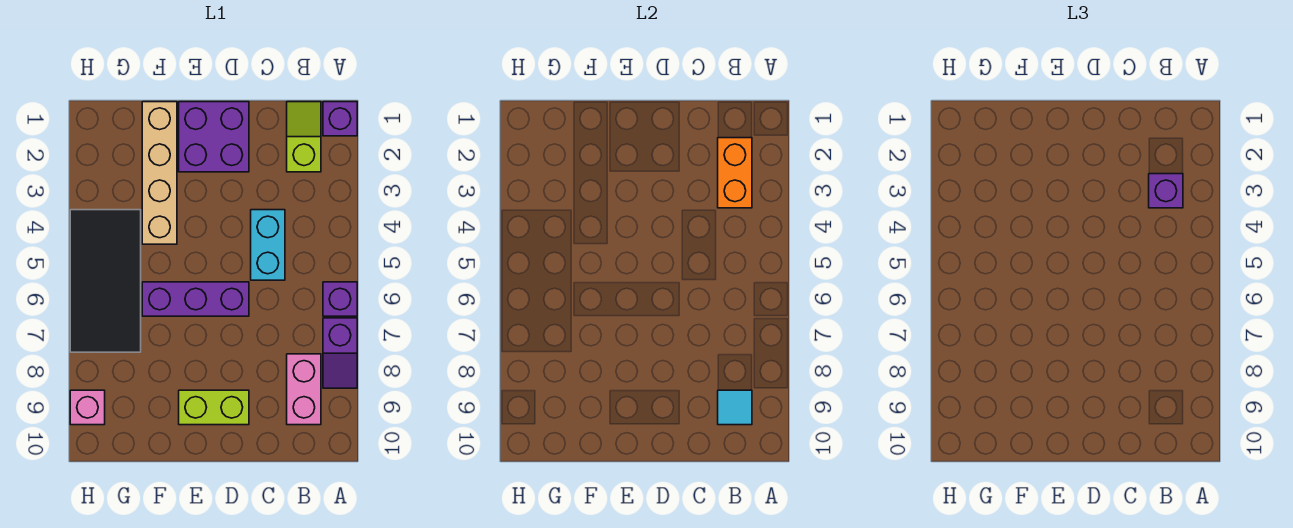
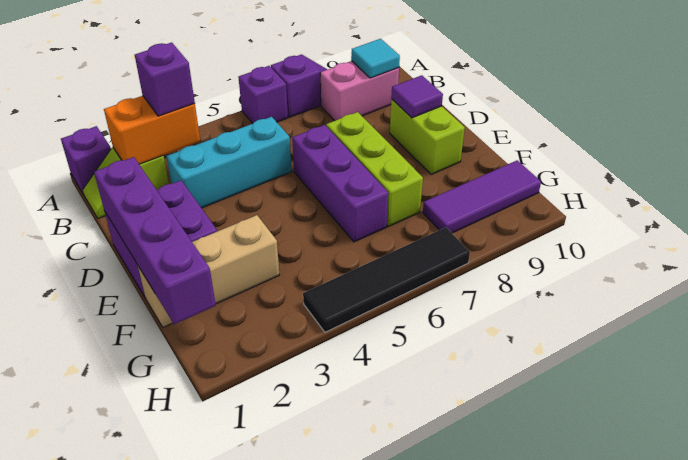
cyan brick C4:C5 level 1 -> cyan brick C3:C5 level 1
none -> purple brick D1:G1 level 2
none -> lime brick D7:F7 level 1
none -> purple tile D9 level 2
tan brick F1:F4 level 1 -> tan brick F1:F3 level 1
black tile G4:H7 level 1 -> black tile H4:H7 level 1
none -> purple tile G8:G10 level 1
pink brick H9 level 1 -> none

